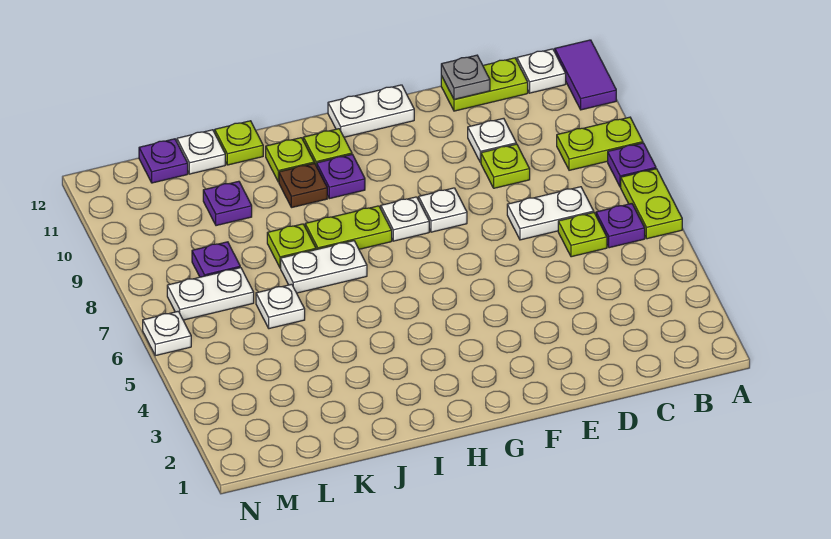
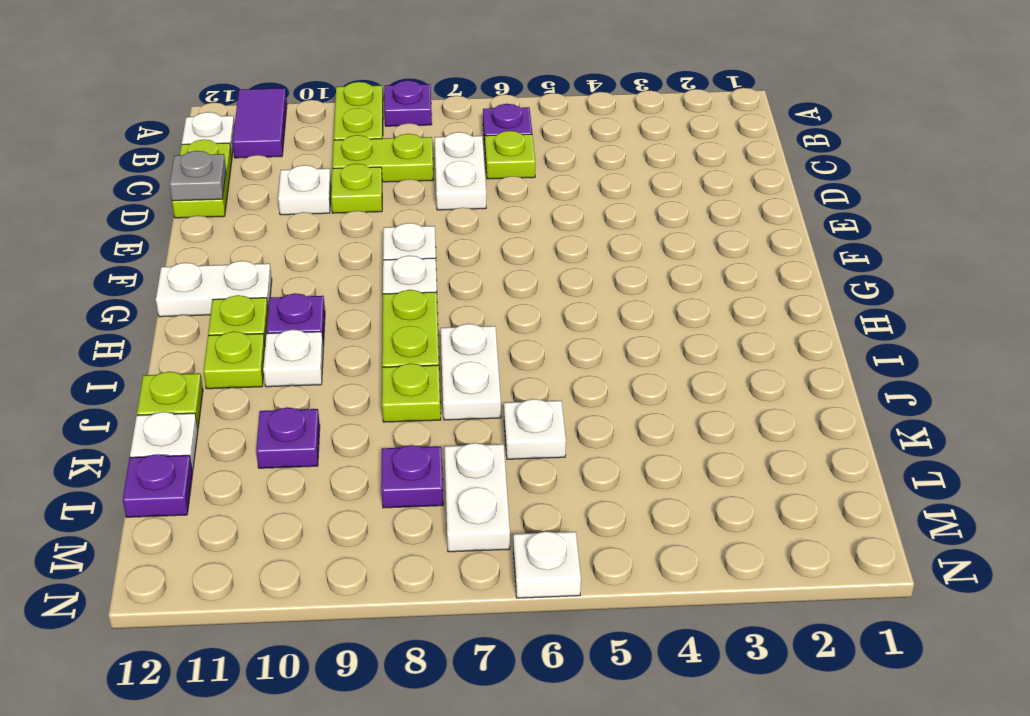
lime plate A6:A7 level 1 -> lime plate C8:C9 level 1
purple tile A11:A12 level 1 -> purple tile A11:B11 level 1
white plate F12:G12 level 1 -> white plate G11:G12 level 1
brown plate I10 level 1 -> white plate I10 level 1

